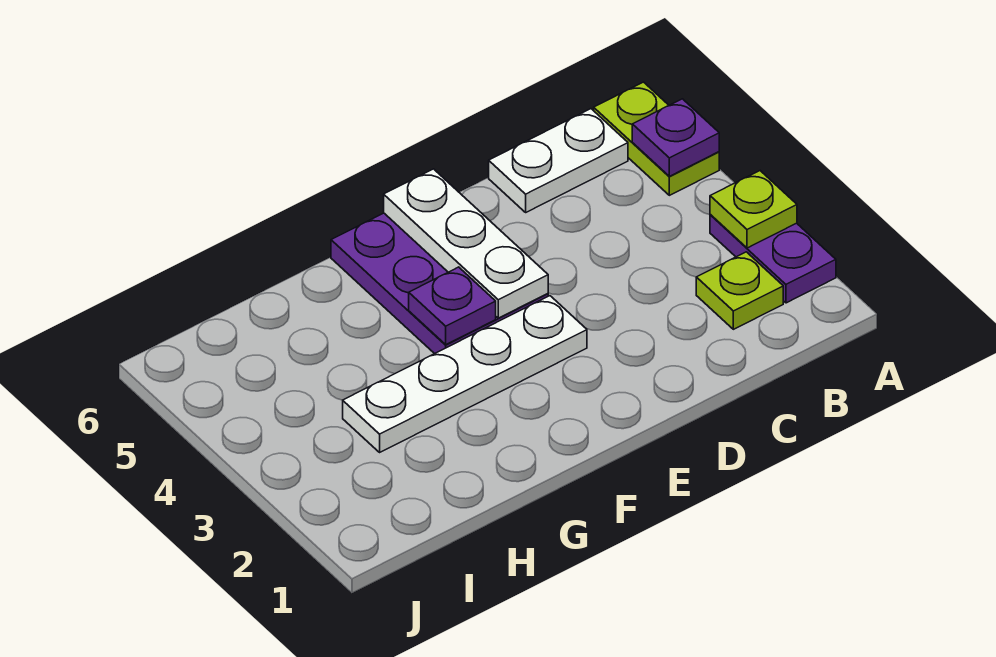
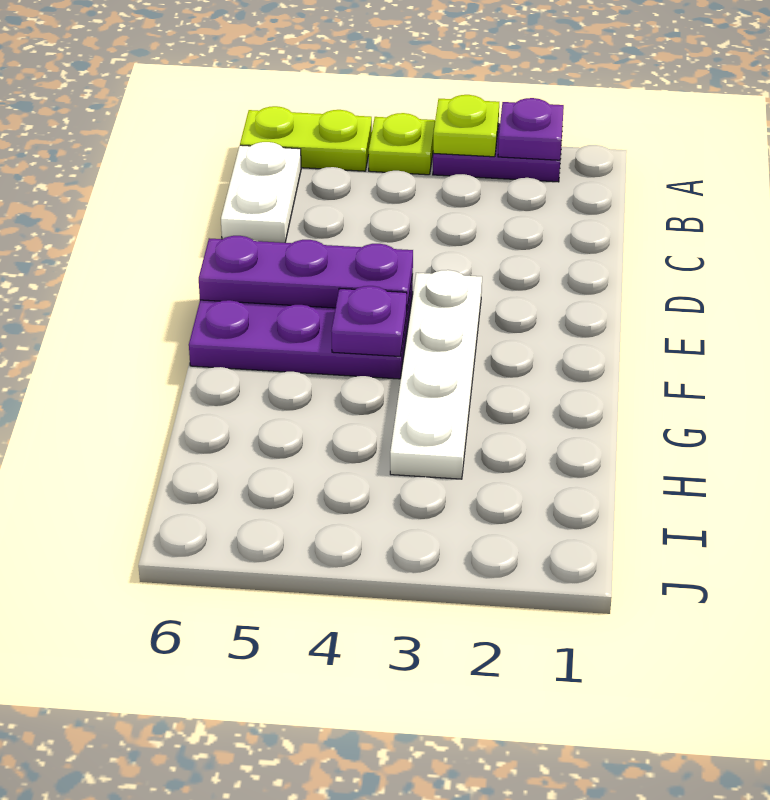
purple plate A5 level 2 -> purple plate A2 level 2
lime plate B2 level 1 -> lime plate A4 level 1
white plate E4:E6 level 2 -> purple plate E4:E6 level 2

